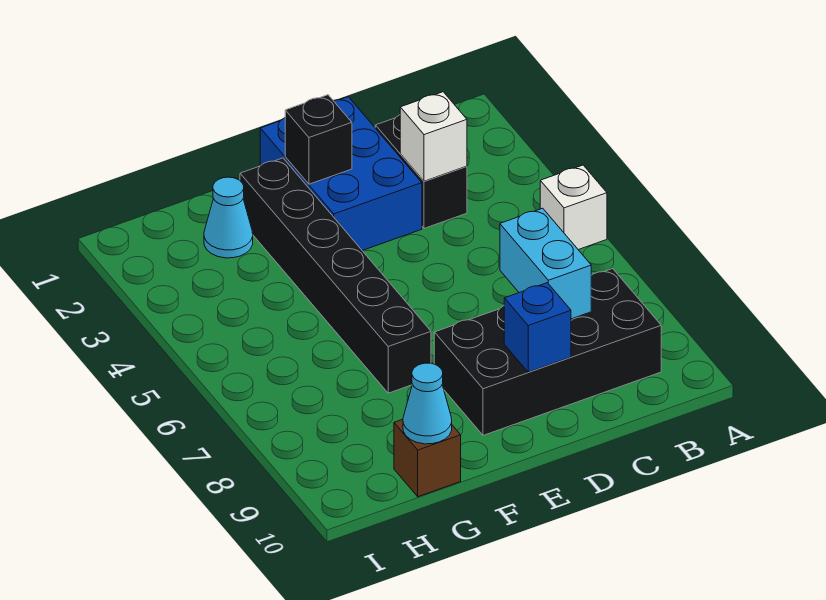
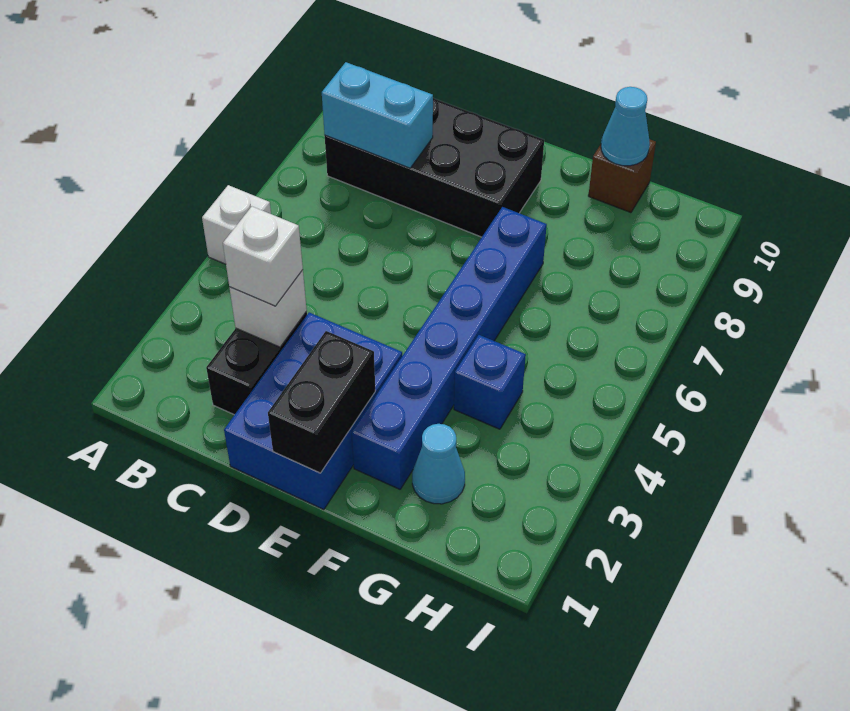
none -> white brick C3 level 3
cyan brick C7:C8 level 2 -> cyan brick B8:C8 level 2
blue brick D9 level 2 -> blue brick G4 level 1
black brick E2 level 2 -> black brick E1:E2 level 2
black brick F2:F7 level 1 -> blue brick F2:F7 level 1

